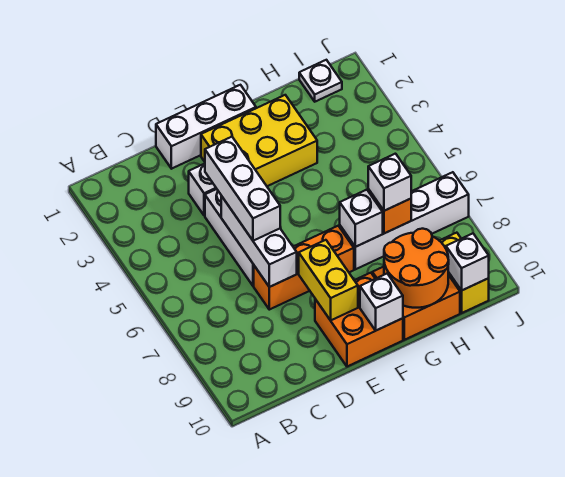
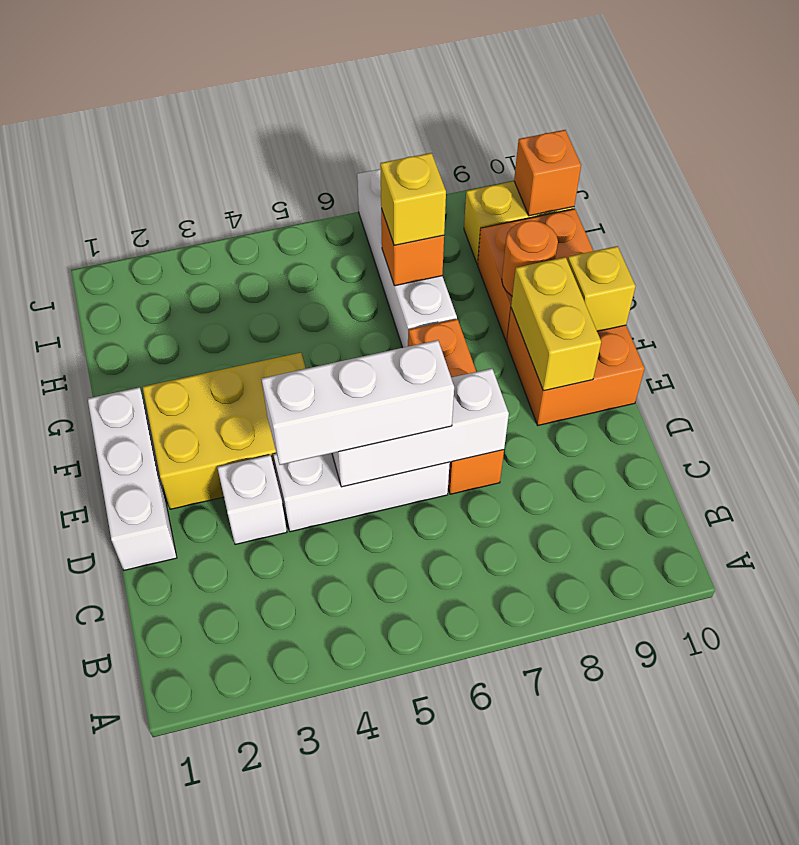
yellow brick E2:G3 level 1 -> yellow brick E2:F4 level 1
yellow brick E8:E9 level 2 -> yellow brick E9:F9 level 2
white brick F10 level 2 -> yellow brick F10 level 2
white brick G7 level 2 -> none
orange round brick G9:H10 level 2 -> orange round brick G9 level 2
white brick H7 level 3 -> yellow brick H7 level 3
white plate I1 level 1 -> none
white brick I10 level 2 -> orange brick I10 level 2

